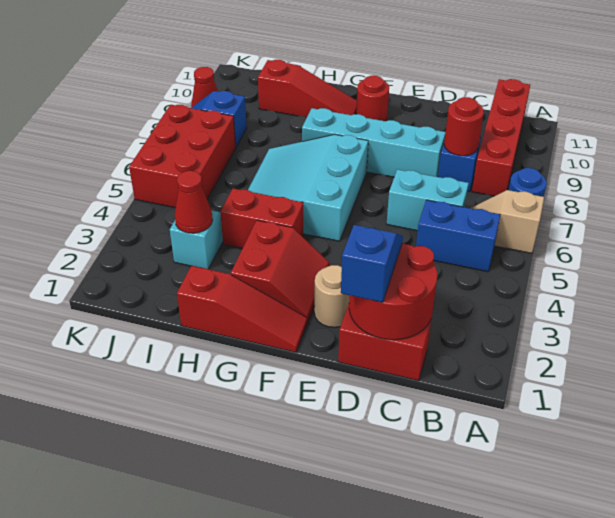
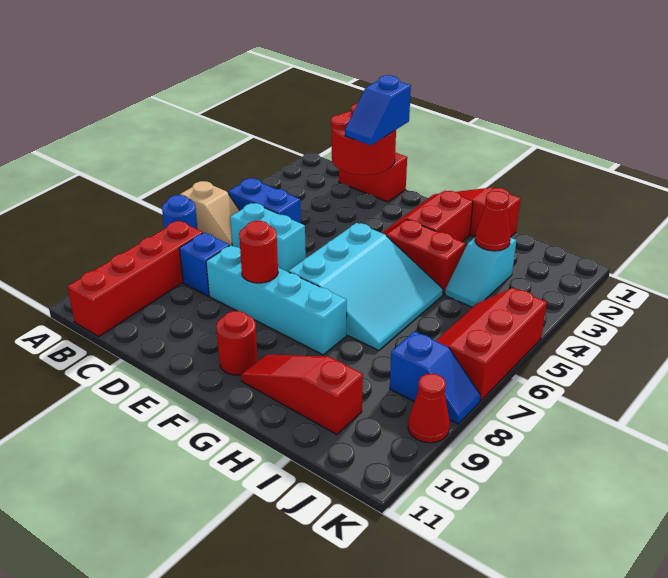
red round brick C8 level 2 -> red round brick E8 level 2
tan round brick E2 level 1 -> none
red brick J5:K7 level 1 -> red slope J5:K7 level 1 top K

